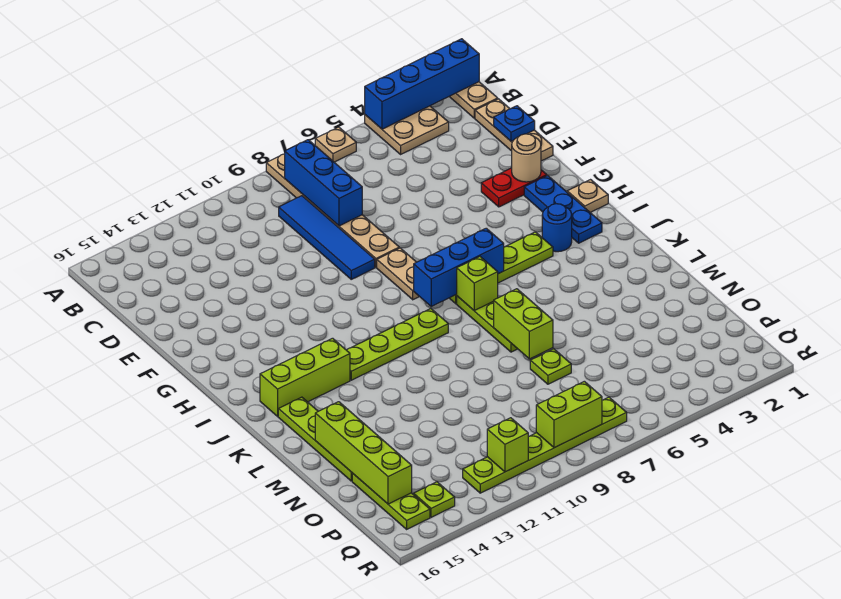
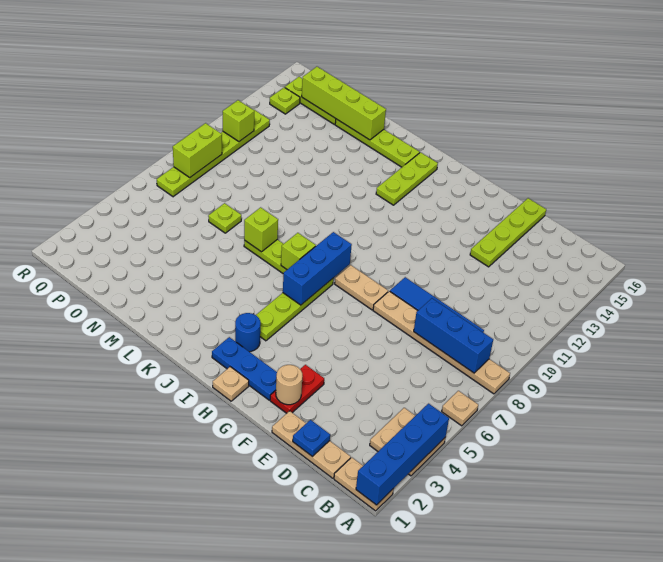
lime plate J9:J12 level 1 -> lime plate E13:E16 level 1
lime brick J13:J15 level 1 -> lime plate J13:J15 level 1
lime brick L7:M7 level 2 -> lime brick L7 level 2

